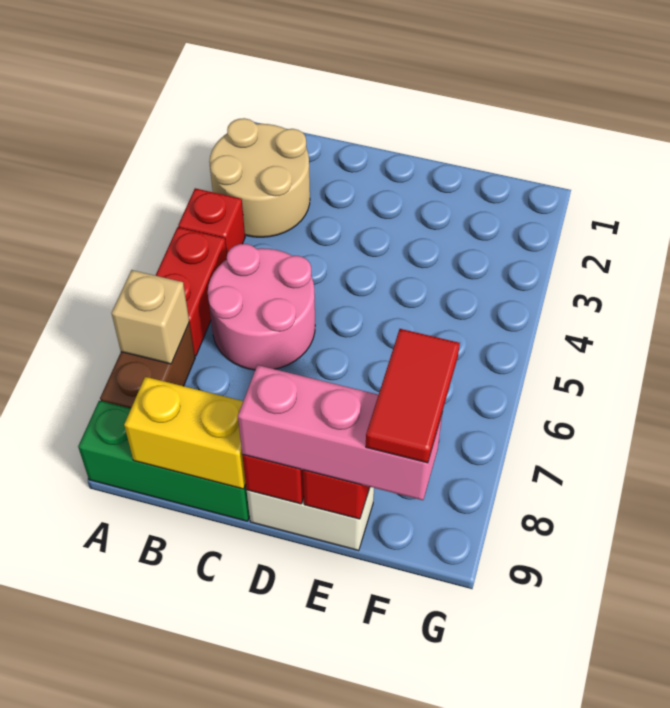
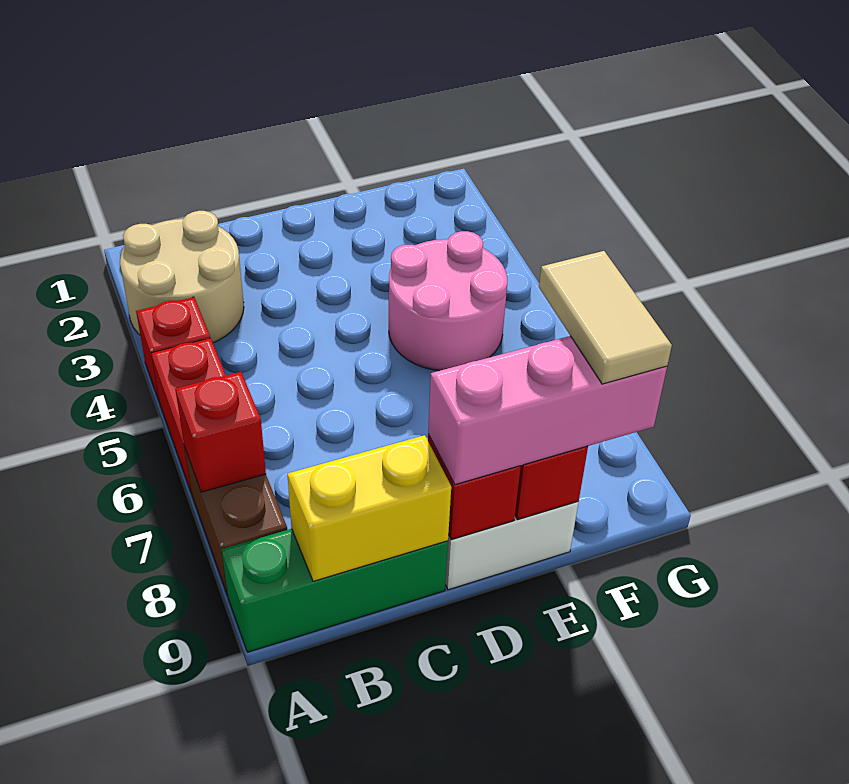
tan brick A7 level 2 -> red brick A7 level 2
pink round brick B5:C6 level 1 -> pink round brick E4:F5 level 1
red tile F8:F9 level 4 -> tan tile F8:F9 level 4

